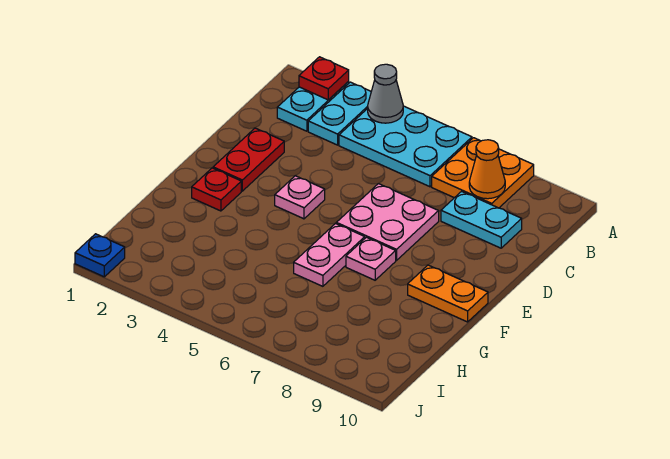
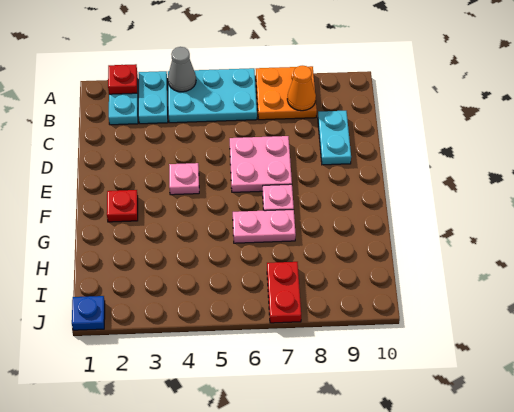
cyan plate C8:C9 level 1 -> cyan plate C9:D9 level 1
red plate D2:E2 level 1 -> red plate I7:J7 level 1
pink plate F6:G6 level 1 -> pink plate G6:G7 level 1
orange plate F9:F10 level 1 -> none

